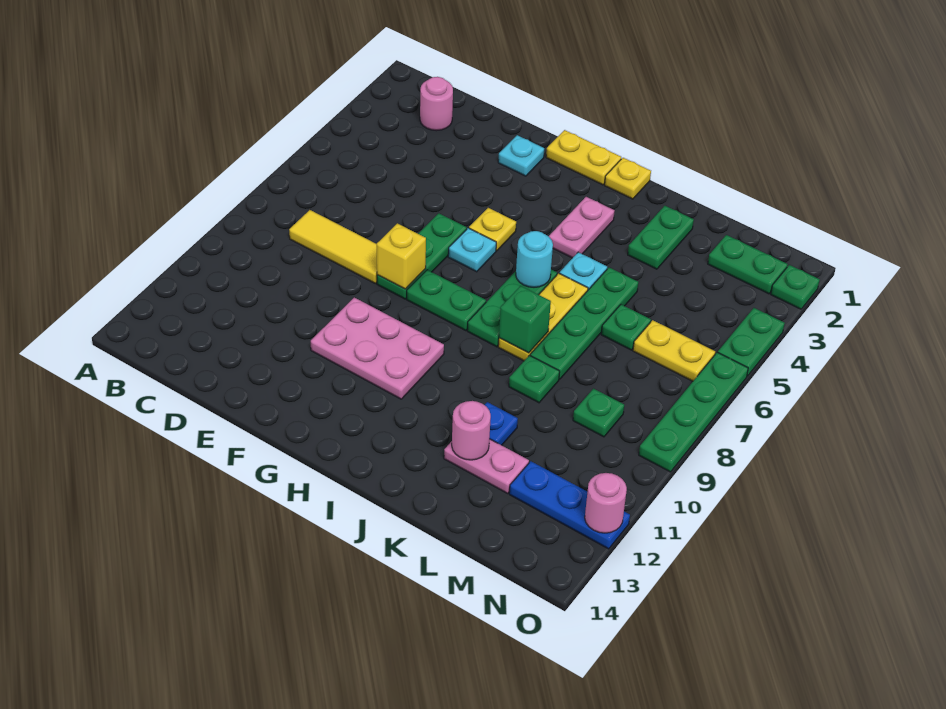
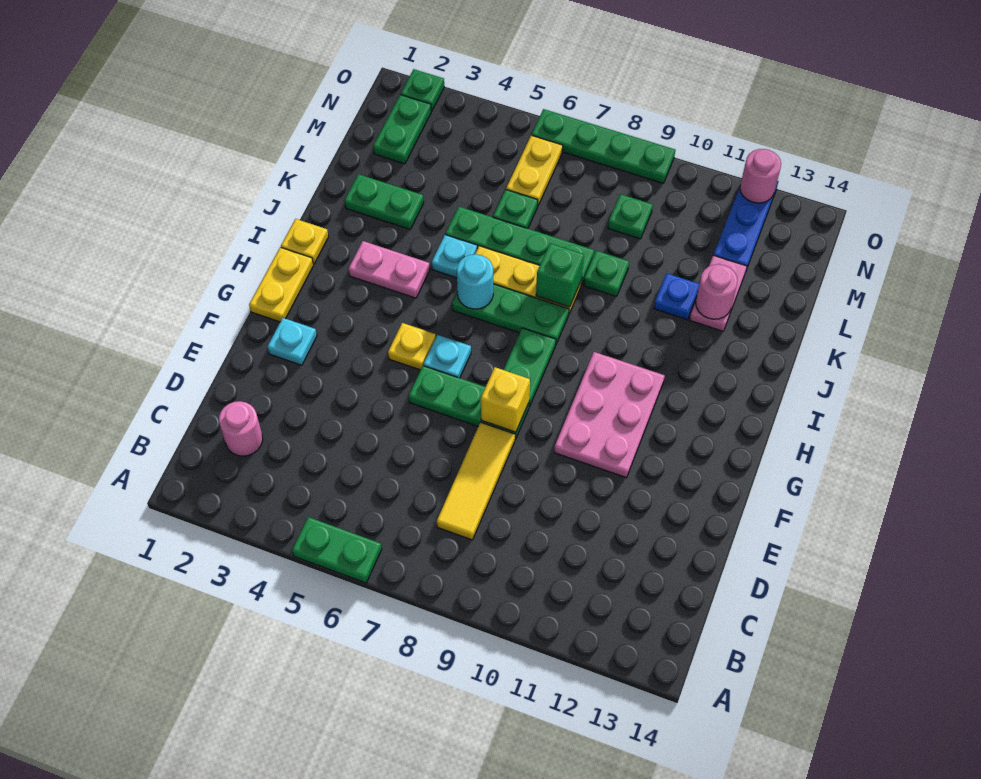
green plate O4:O5 level 1 -> green plate A5:A6 level 1

